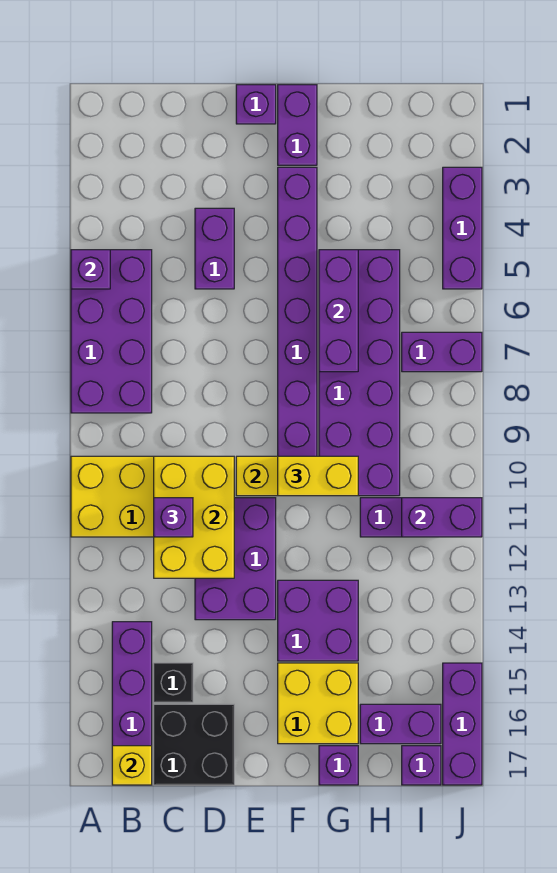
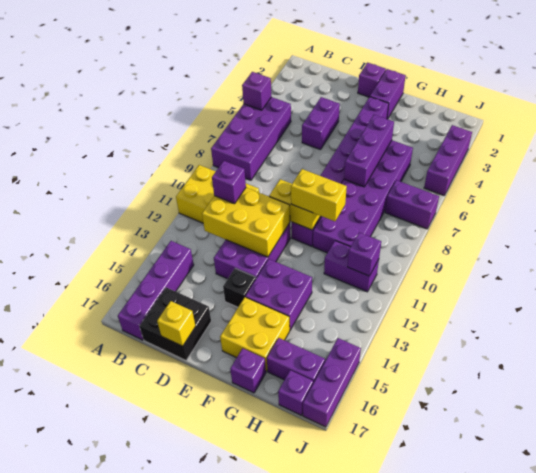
yellow brick B17 level 2 -> yellow brick D17 level 2
yellow brick C10:D12 level 2 -> yellow brick C11:E12 level 2
black brick C15 level 1 -> black brick E14 level 1
purple brick I11:J11 level 2 -> purple brick I11 level 2

